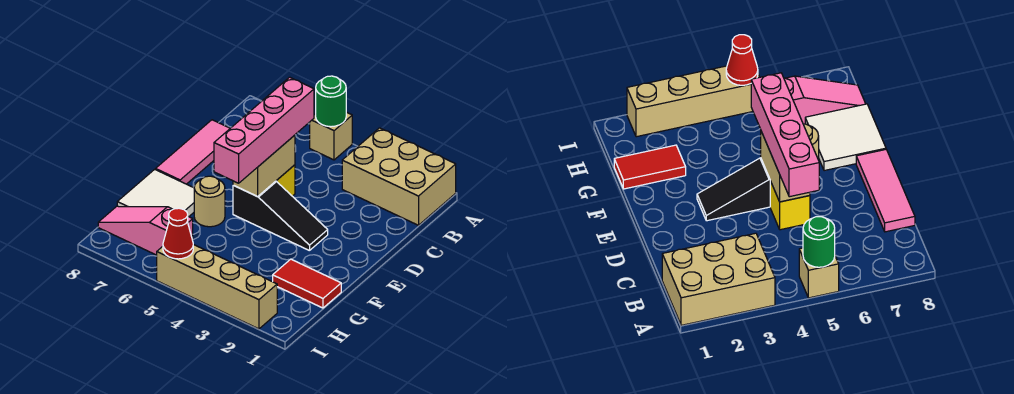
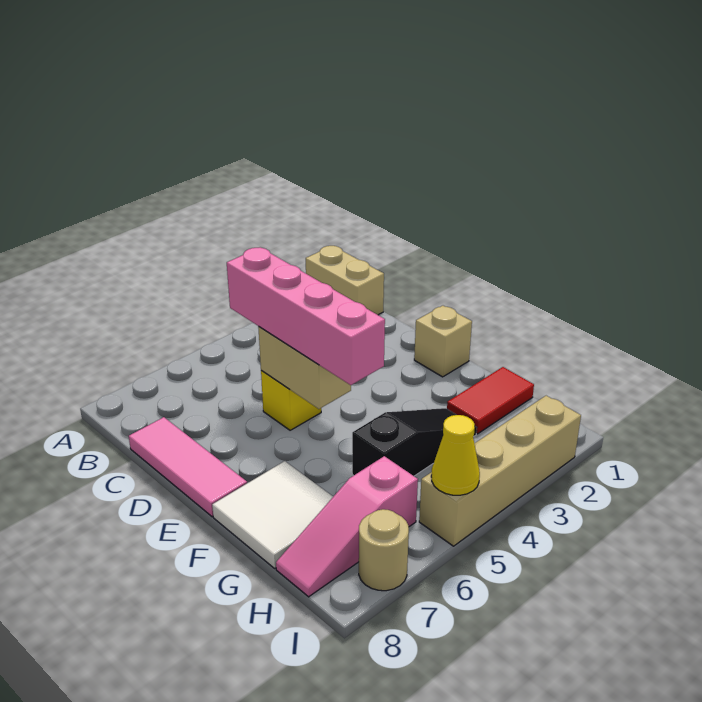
tan brick A1:B3 level 1 -> tan brick A1:B1 level 1
tan brick A5 level 1 -> tan brick E1 level 1
green round brick A5 level 2 -> none
black slope E3:E5 level 1 top 5 -> black slope G3:G5 level 1 top 5
tan round brick F6 level 1 -> tan round brick I7 level 1
red cone I5 level 2 -> yellow cone I5 level 2

